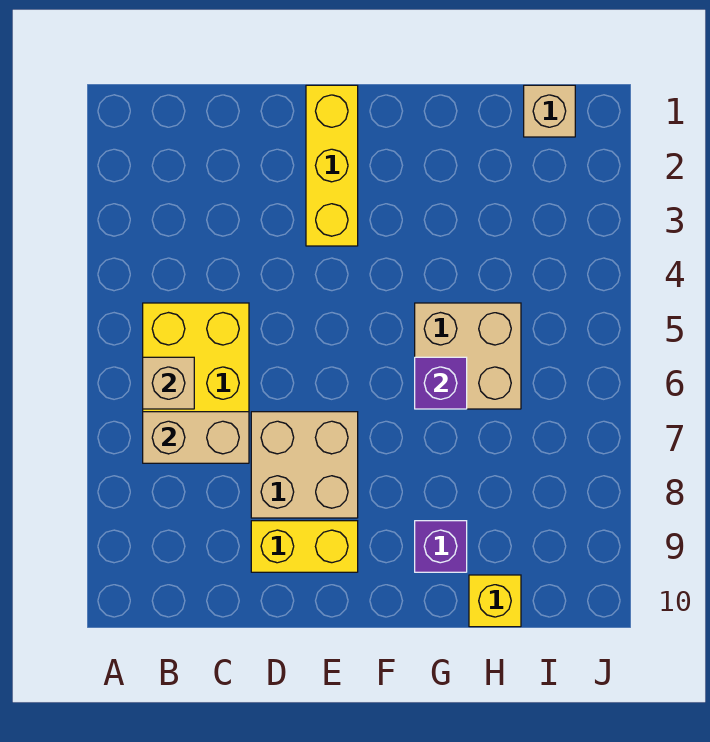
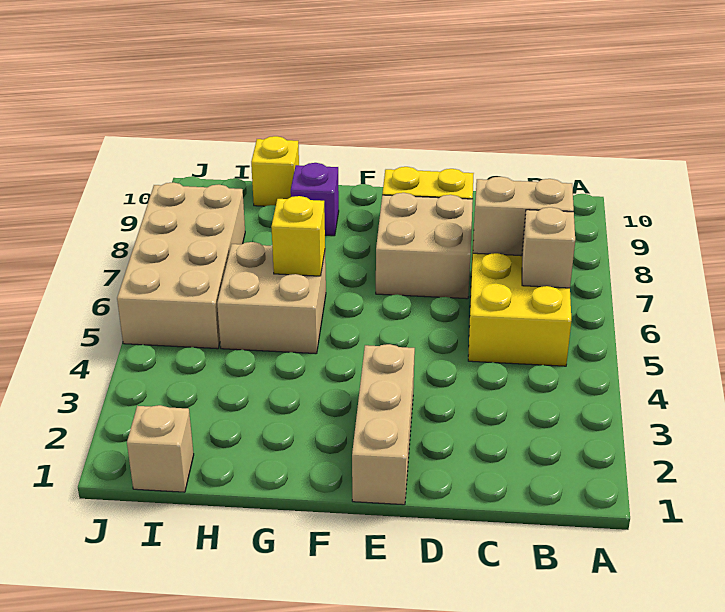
yellow brick E1:E3 level 1 -> tan brick E1:E3 level 1
purple brick G6 level 2 -> yellow brick G6 level 2
none -> tan brick I5:J8 level 1

